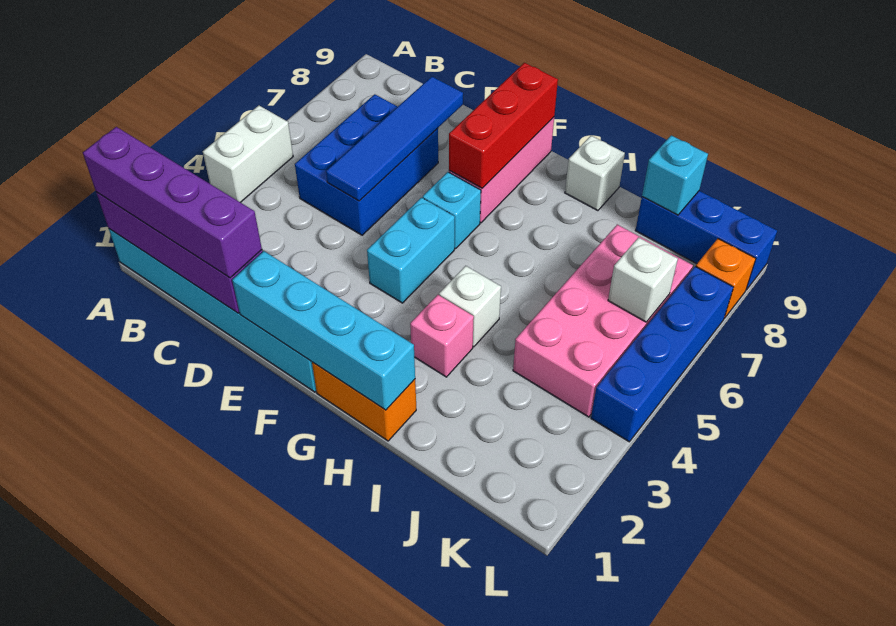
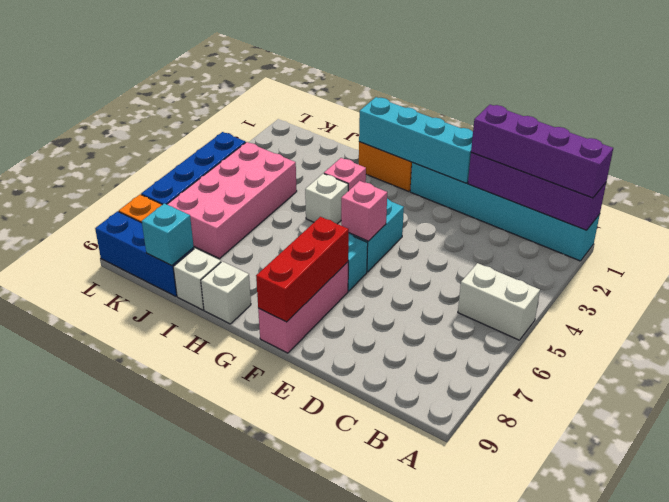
white brick A4:A5 level 1 -> white brick A5:B5 level 1
blue brick C5:D7 level 1 -> none
blue tile D5:D8 level 2 -> none
none -> pink brick F5 level 2
white brick K6 level 2 -> white brick I9 level 1

